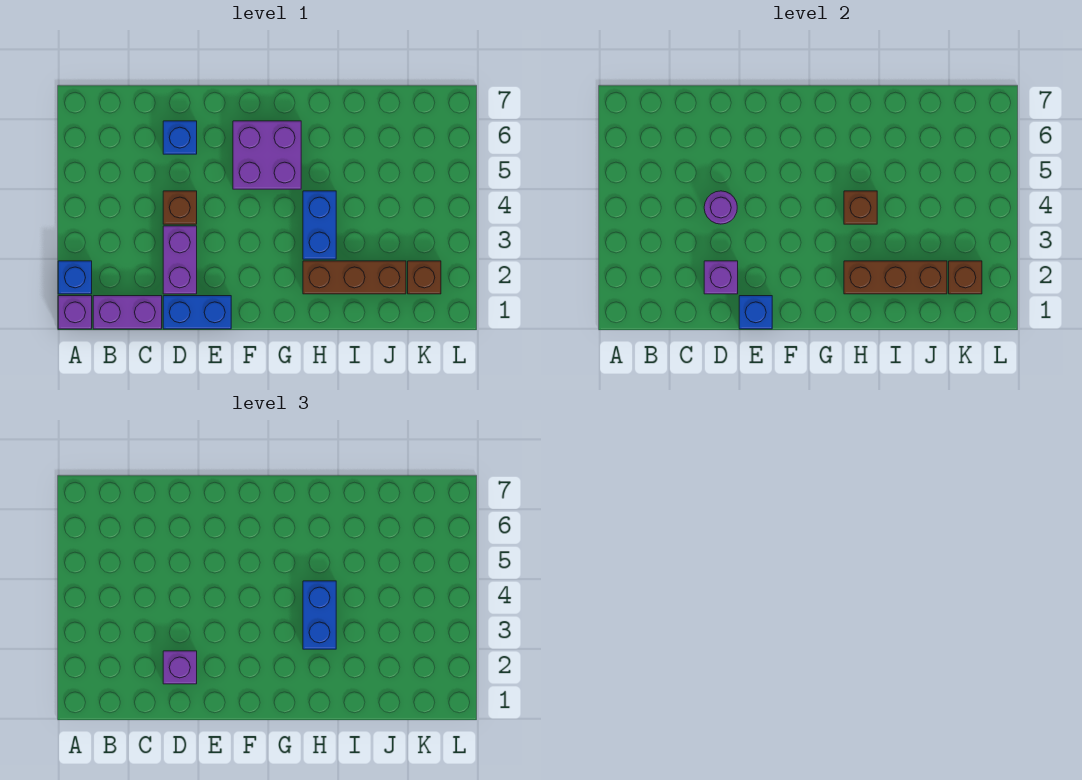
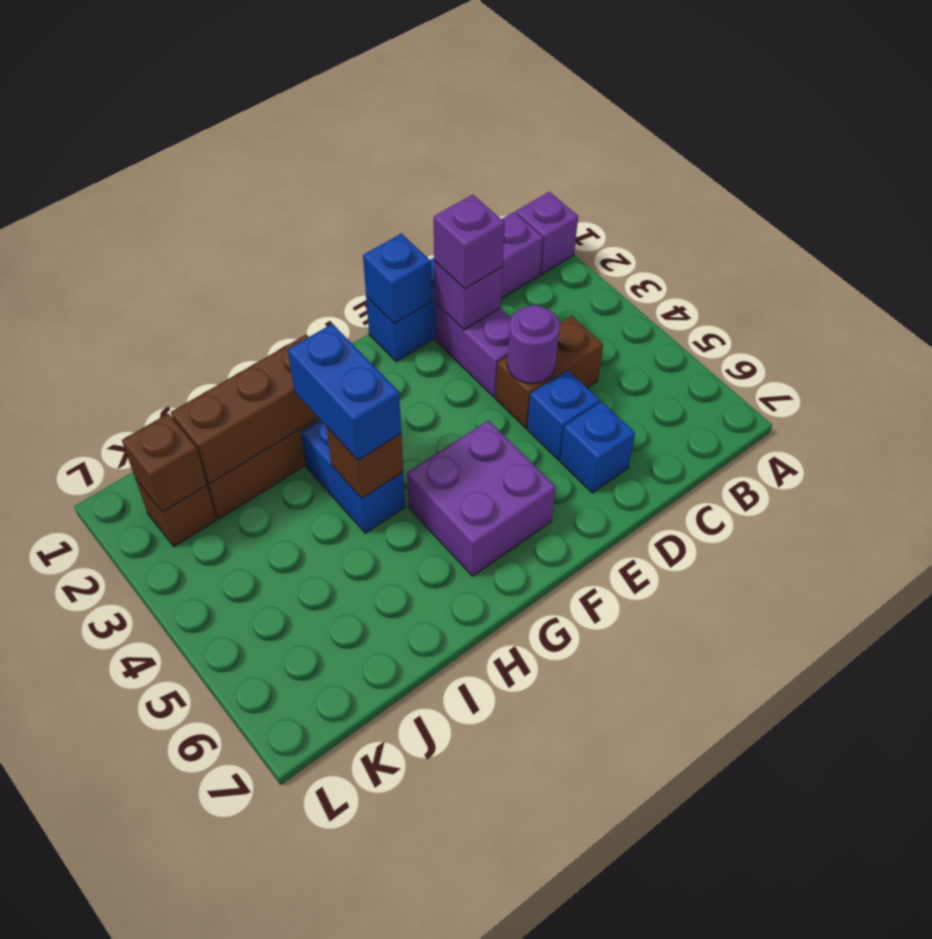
blue brick A2 level 1 -> blue brick D5 level 1
brown brick D4 level 1 -> brown brick C4:D4 level 1

